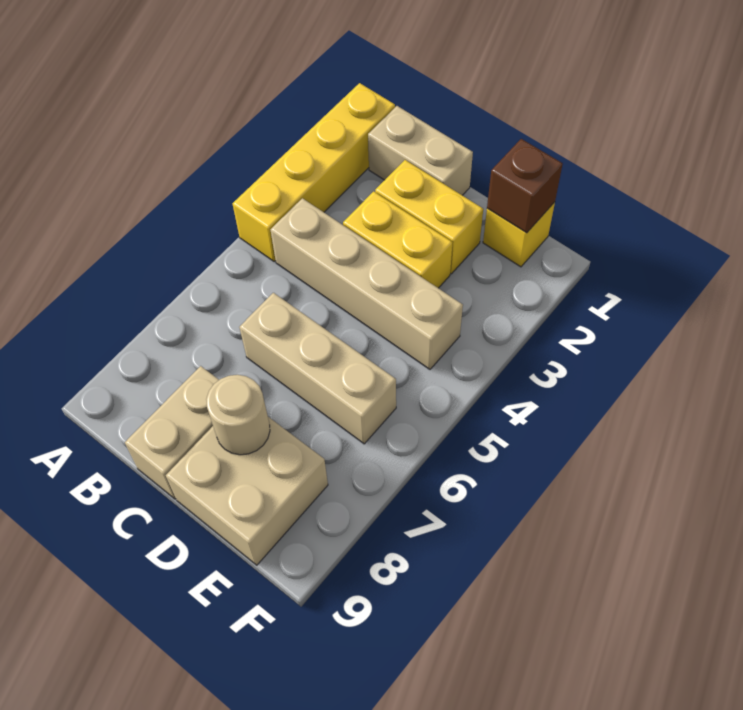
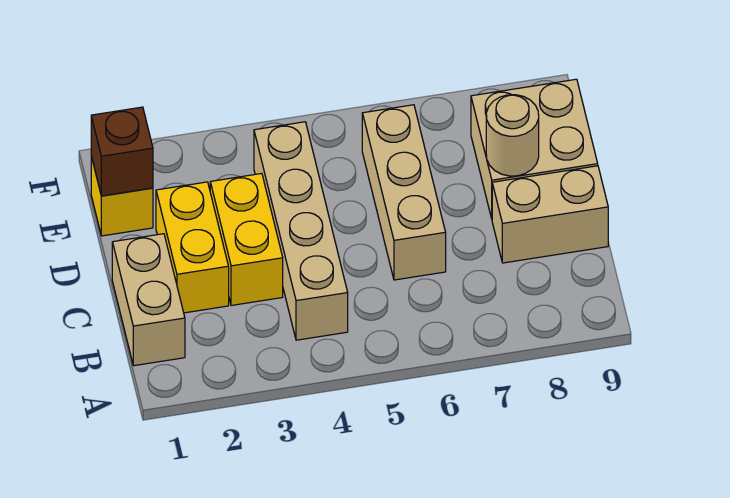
yellow brick A1:A4 level 1 -> none

